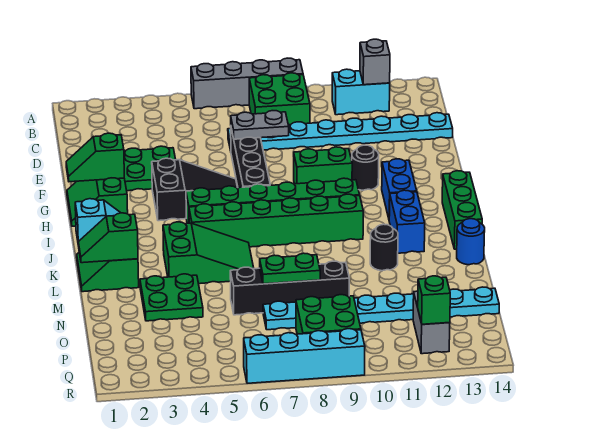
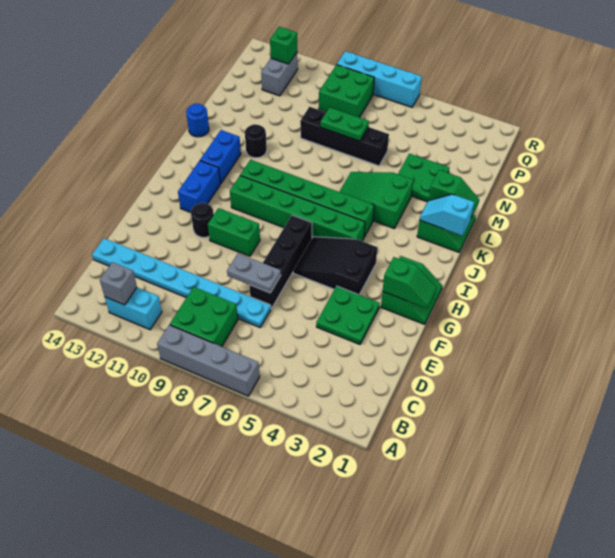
green brick I14:K14 level 1 -> none
cyan plate O7:O14 level 1 -> none

